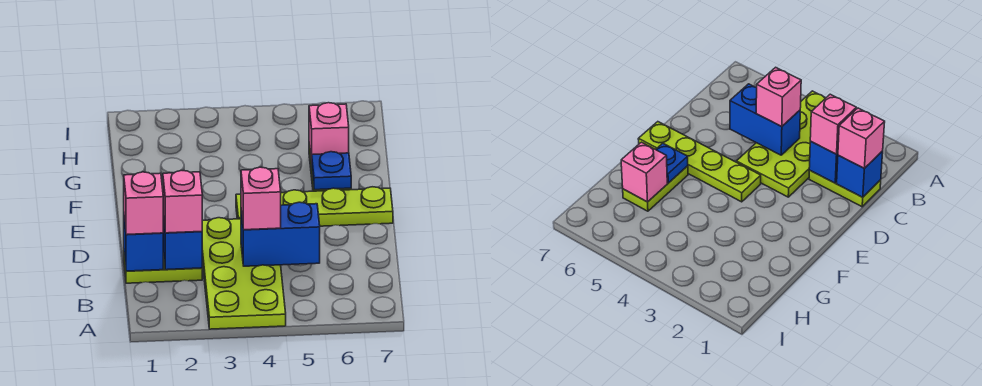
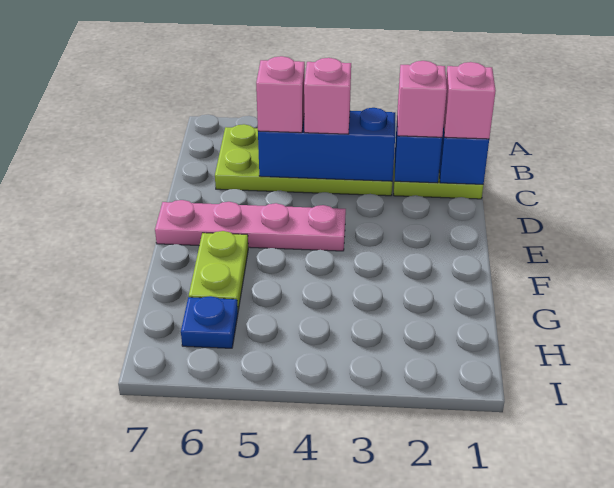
lime plate A3:D4 level 1 -> lime plate B3:C6 level 1
blue brick C4:C5 level 2 -> blue brick C3:C5 level 2
lime plate E4:E7 level 1 -> pink plate E4:E7 level 1
blue plate F6 level 2 -> blue plate H6 level 1
pink brick G6 level 2 -> pink brick C5 level 3

